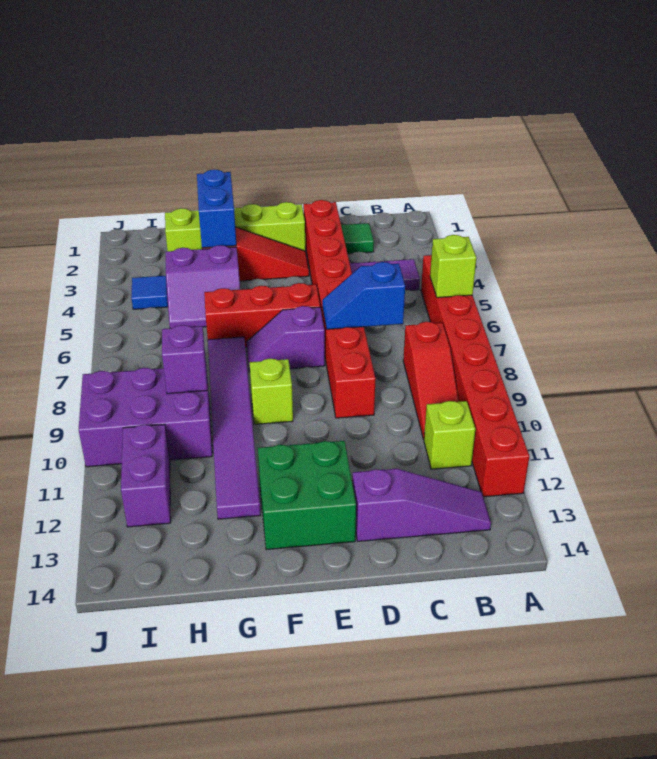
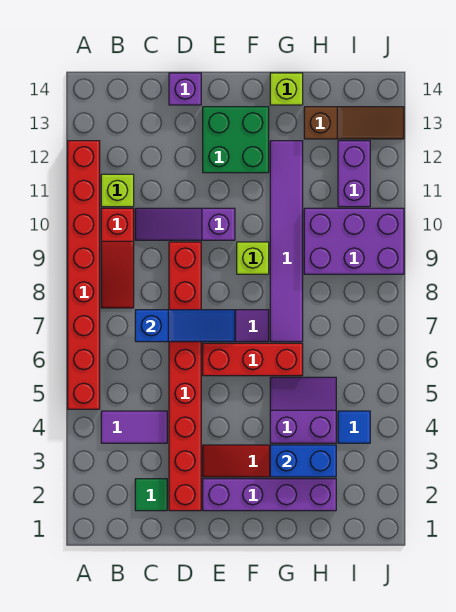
lime brick A6 level 2 -> lime brick G14 level 1
red slope B8:B10 level 1 top 8 -> red slope B8:B10 level 1 top 10
purple slope B13:D13 level 1 top D -> purple slope C10:E10 level 1 top E
blue slope C7:D7 level 2 top C -> blue slope C7:E7 level 2 top C
lime brick E2:H2 level 1 -> purple brick E2:H2 level 1
blue brick G2:G3 level 2 -> blue brick G3:H3 level 2
purple brick H9 level 2 -> purple brick D14 level 1
none -> brown slope H13:J13 level 1 top H

